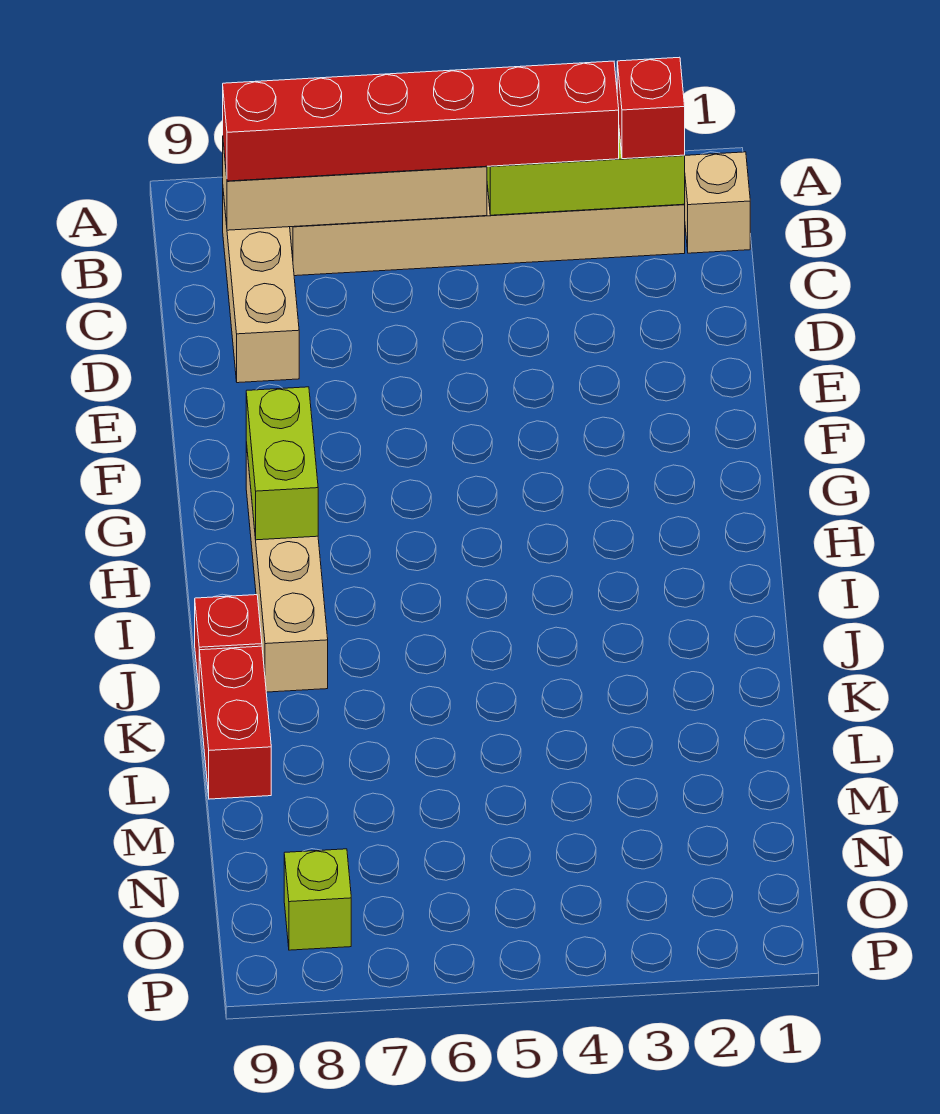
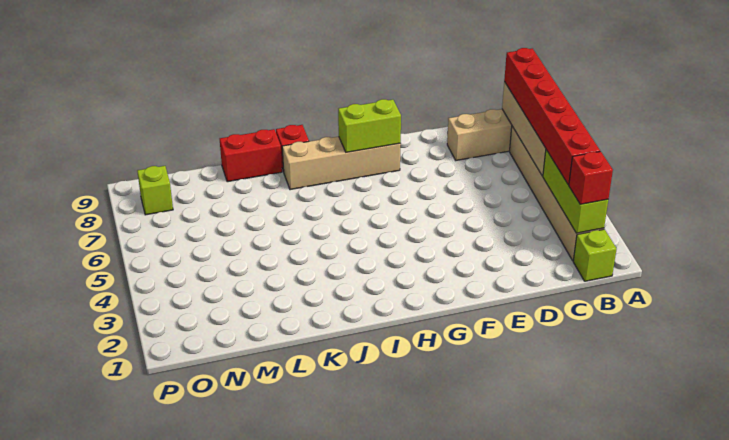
tan brick B1 level 1 -> lime brick B1 level 1

